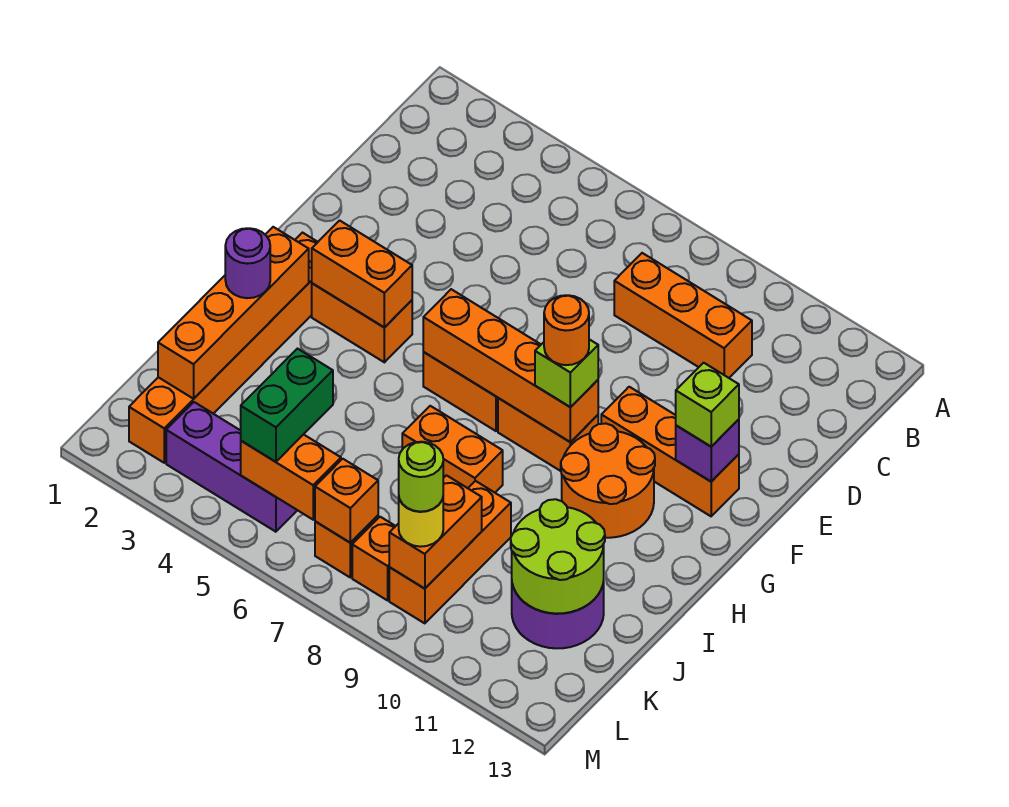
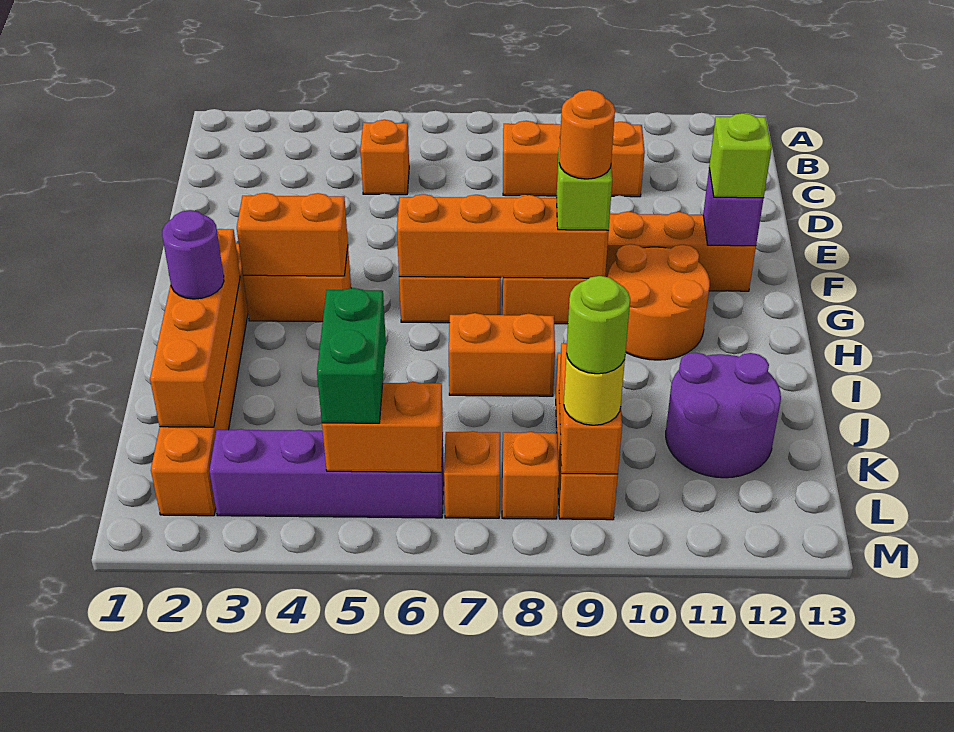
lime round brick J11:K12 level 2 -> none
purple brick L3:L5 level 1 -> purple brick L3:L6 level 1
orange brick L7 level 2 -> orange brick C5 level 1

